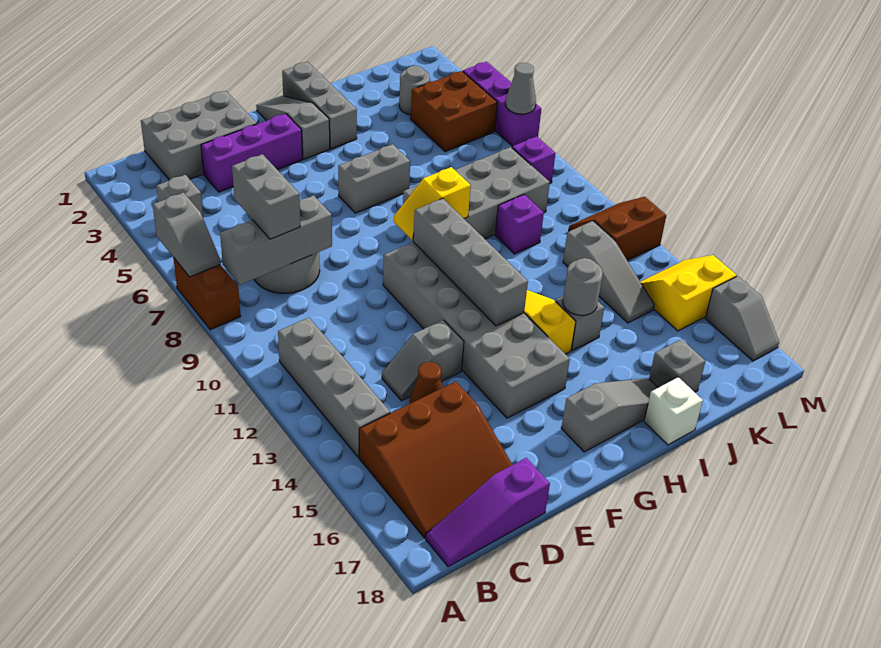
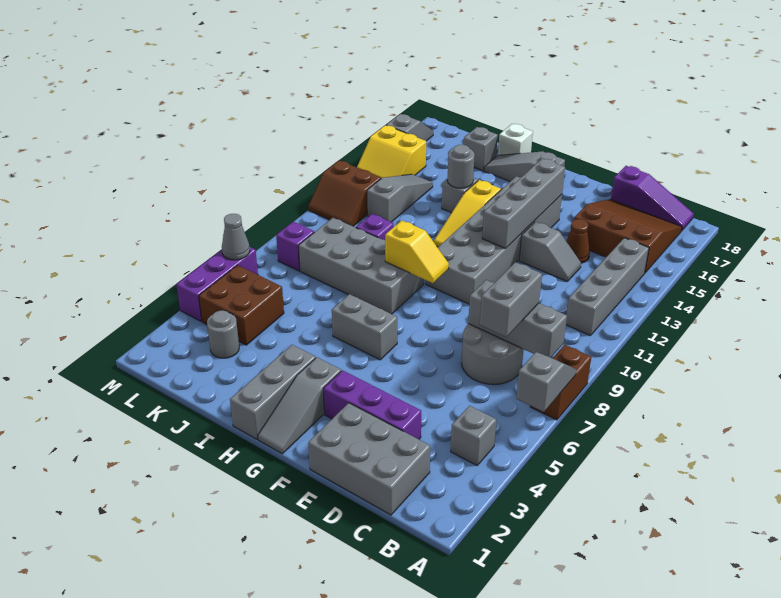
grey brick G10:G13 level 2 -> grey brick F12:F15 level 2

